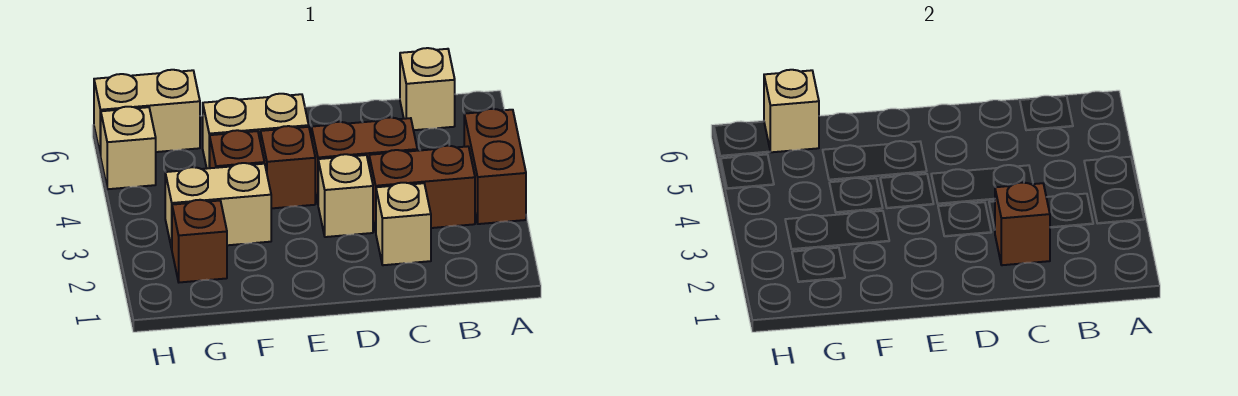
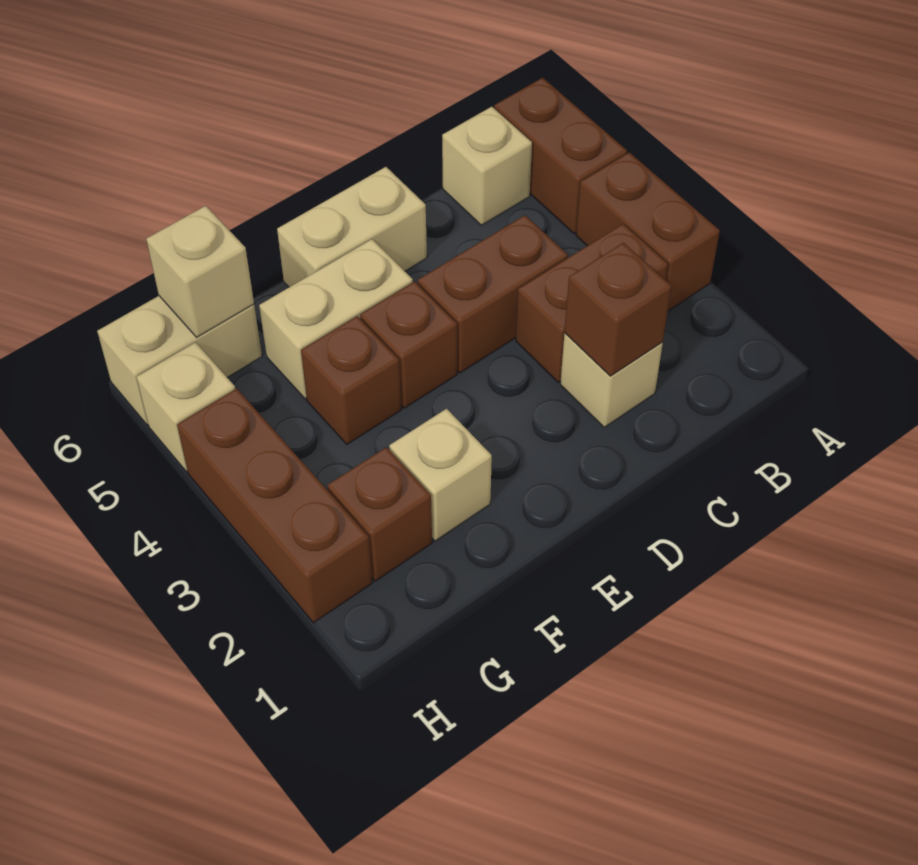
none -> brown brick A5:A6 level 1
tan brick D3 level 1 -> tan brick F2 level 1
tan brick F3:G3 level 1 -> tan brick D6:E6 level 1
none -> brown brick H2:H4 level 1

